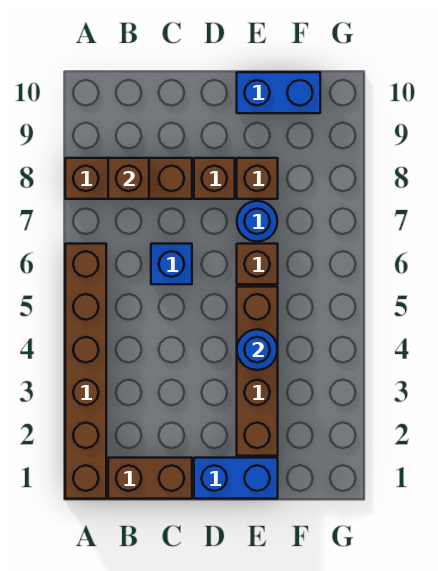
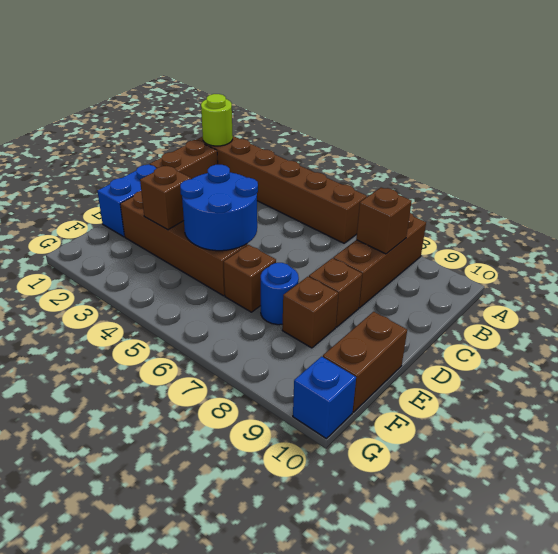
none -> lime round brick A1 level 2
blue brick C6 level 1 -> blue brick G10 level 1
none -> brown brick E3 level 2
blue round brick E4 level 2 -> blue round brick D4:E5 level 2
blue brick E10:F10 level 1 -> brown brick E10:F10 level 1

